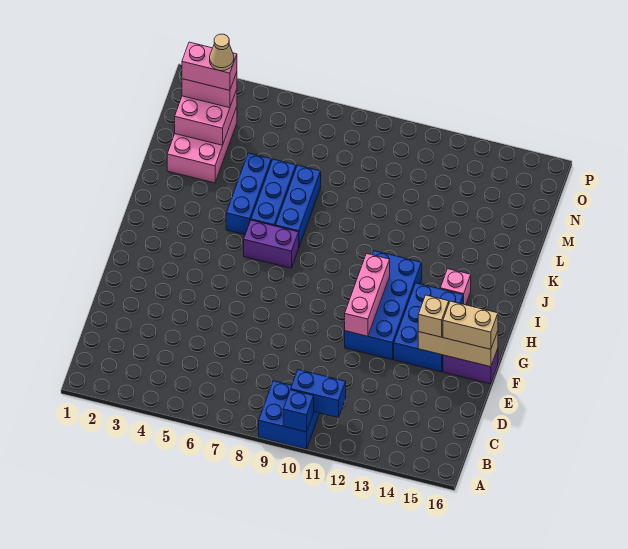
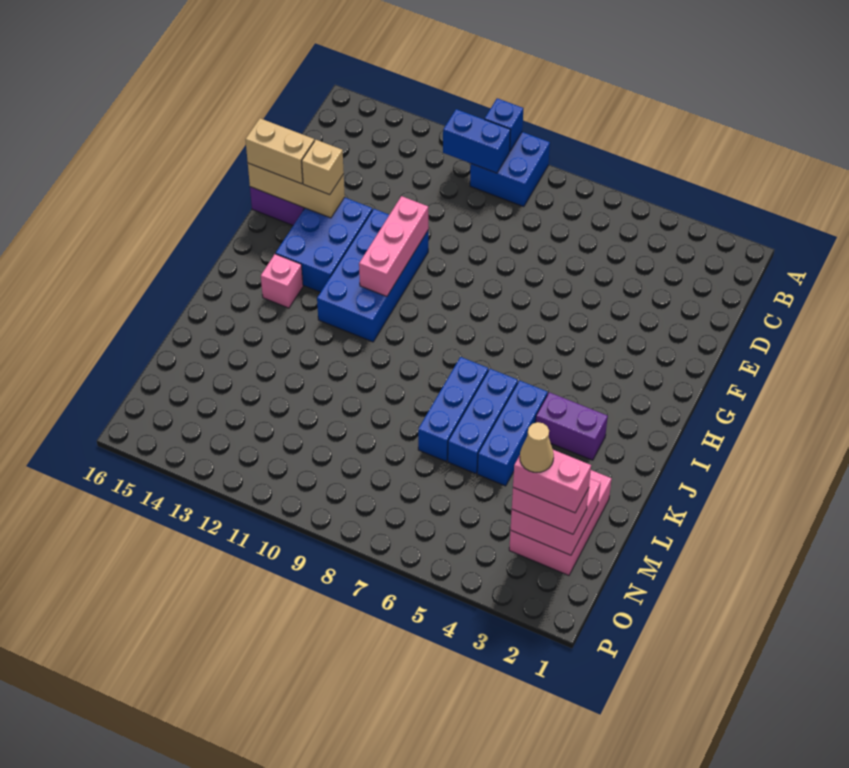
purple brick I6:I7 level 1 -> purple brick J3:J4 level 1

